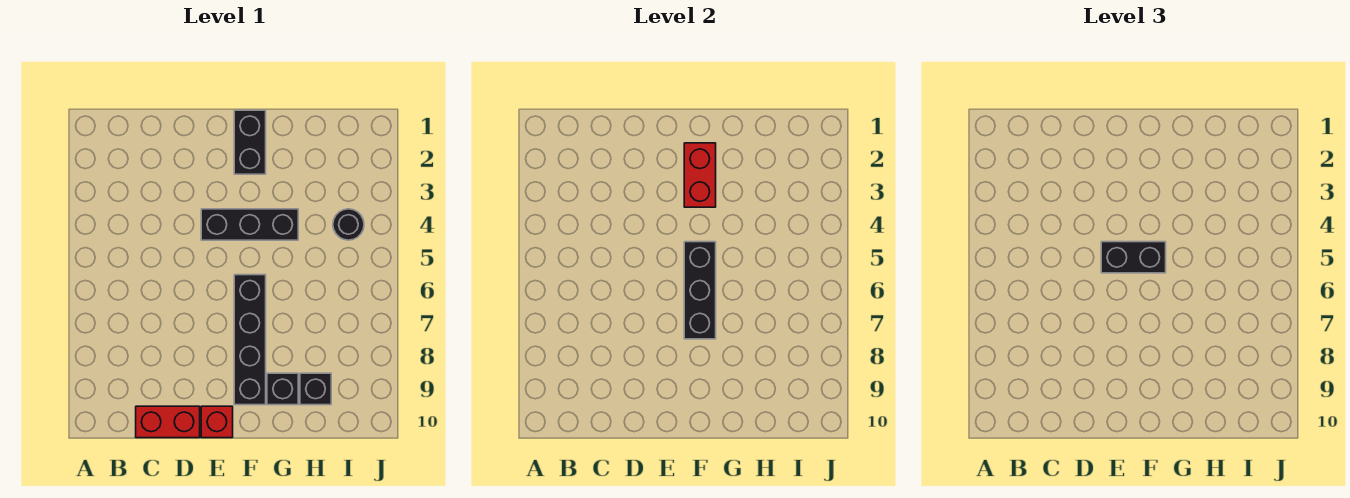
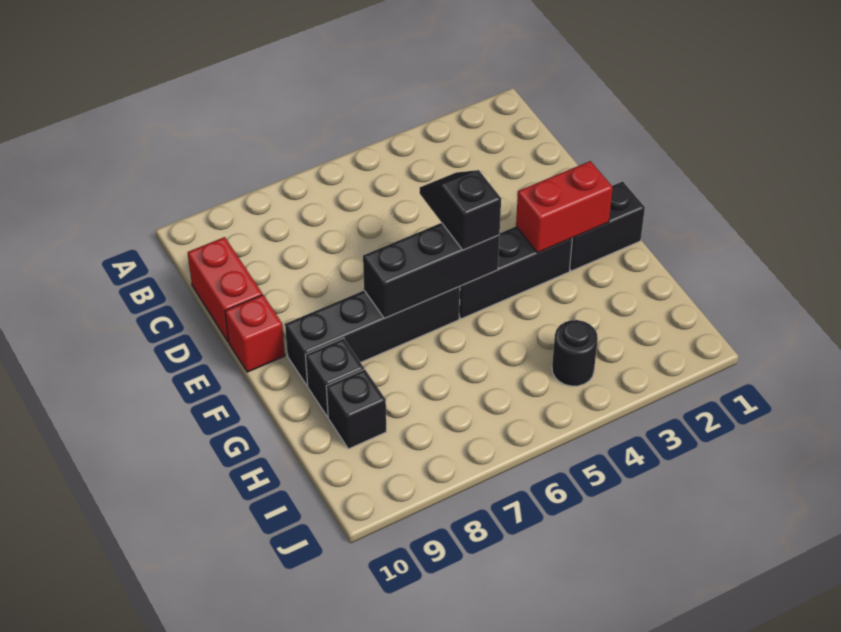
black brick E4:G4 level 1 -> black brick F3:F5 level 1
black brick E5:F5 level 3 -> black slope E5:F5 level 3 top F

